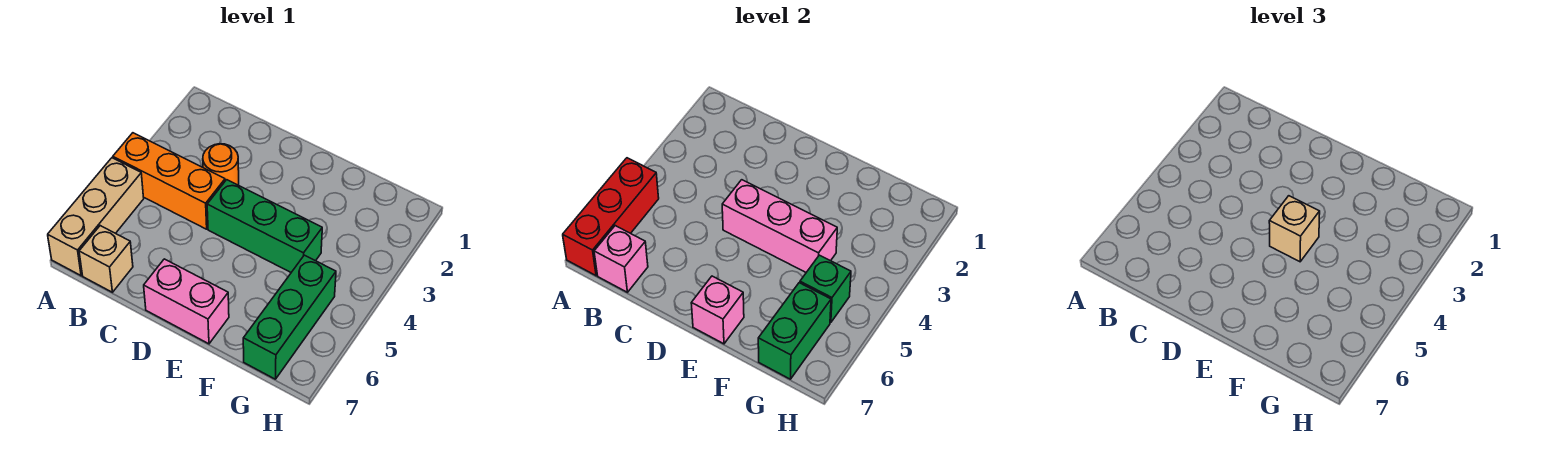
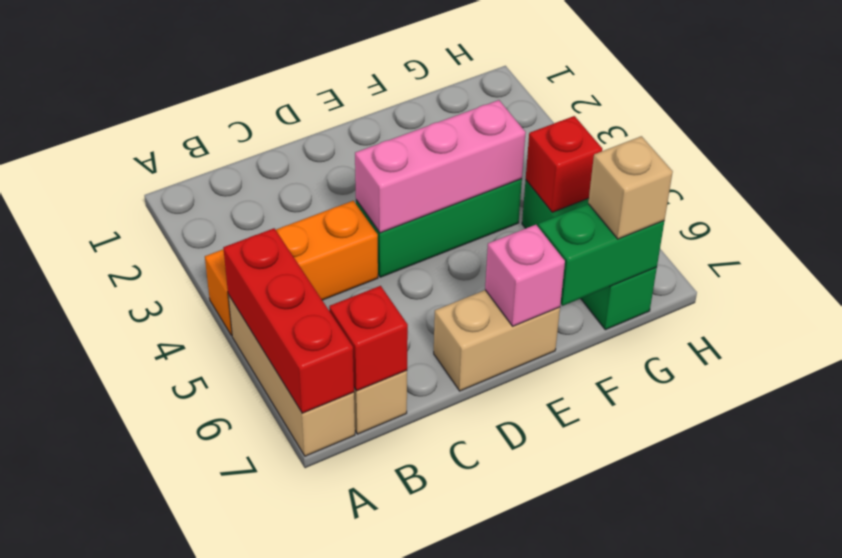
pink brick B7 level 2 -> red brick B7 level 2
orange round brick C3 level 1 -> none
pink brick D7:E7 level 1 -> tan brick D7:E7 level 1
tan brick E4 level 3 -> tan brick G7 level 3
green brick G5 level 2 -> red brick G5 level 2
green brick G6:G7 level 2 -> green brick F7:G7 level 2

